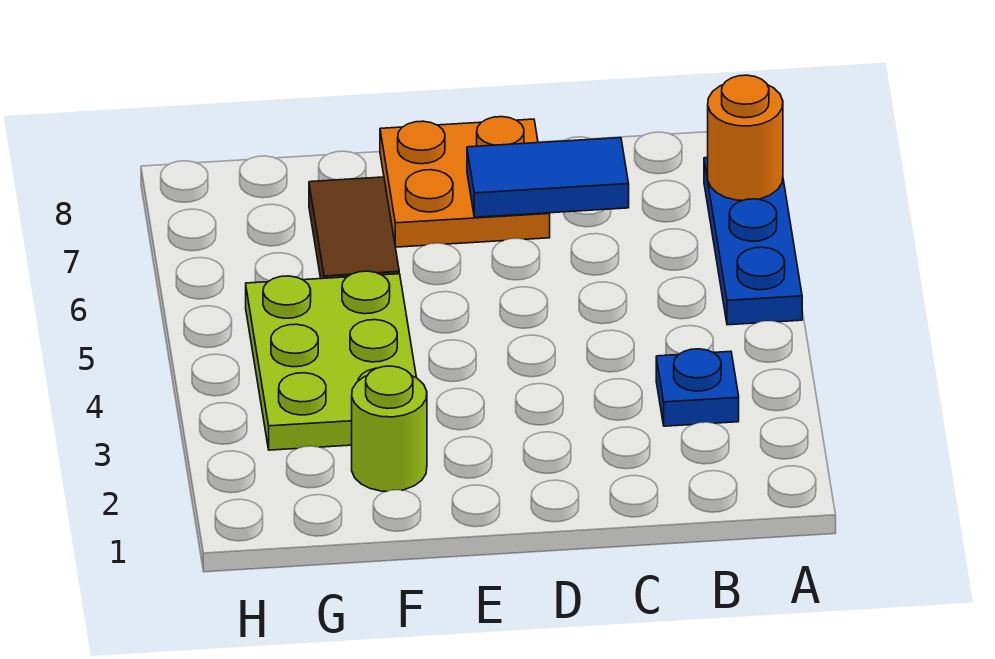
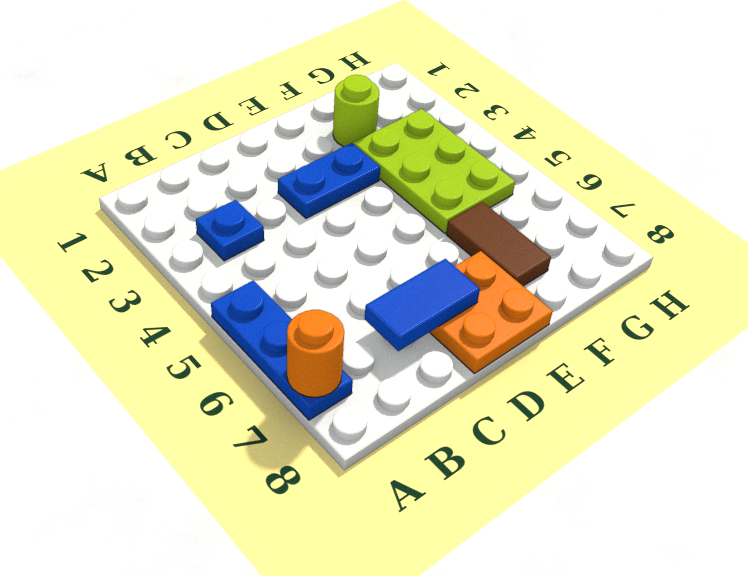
none -> blue plate D3:E3 level 1

